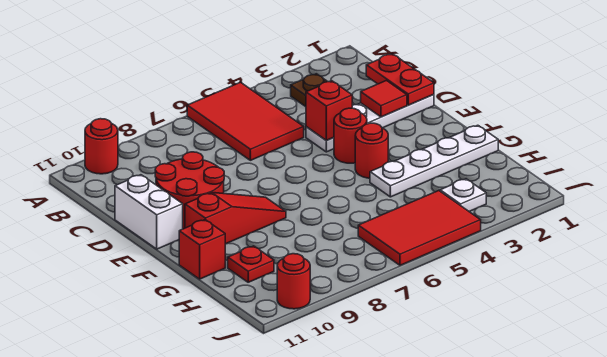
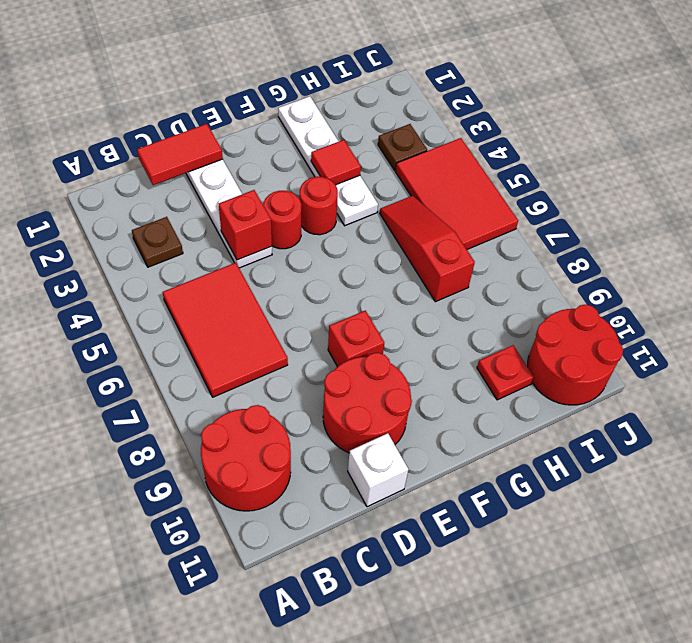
red tile A5:C6 level 1 -> red tile B5:C7 level 1
red round brick A10 level 1 -> red round brick A9:B10 level 1
red plate C1:D1 level 2 -> red tile C1:D1 level 2
red tile D2 level 2 -> red tile G3 level 2
white brick D11:E11 level 1 -> white brick D11 level 1
red slope F8:F10 level 1 top 10 -> red slope H5:H7 level 1 top 7
red brick G11 level 1 -> red brick E8 level 1
white plate I3 level 1 -> brown plate I3 level 1
red round brick J10 level 1 -> red round brick I10:J11 level 1

